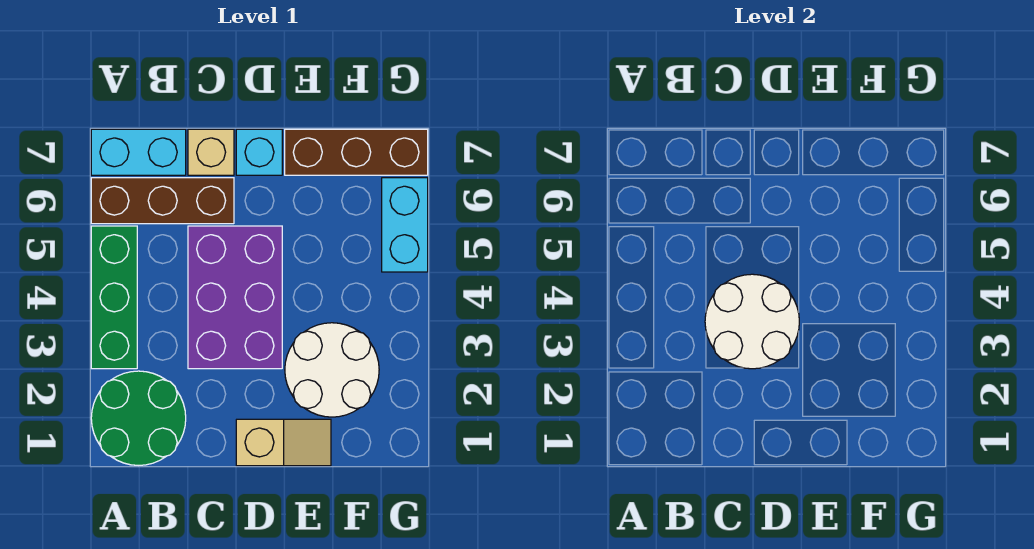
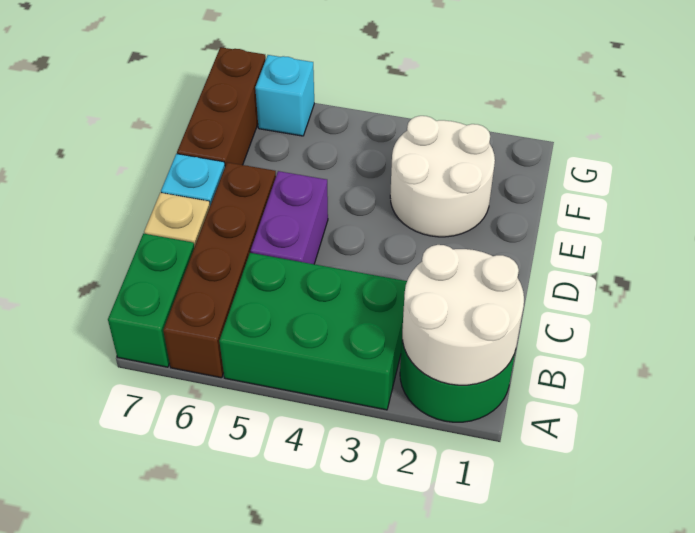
green brick A3:A5 level 1 -> green brick A3:B5 level 1
brown brick A6:C6 level 1 -> brown brick A6:D6 level 1
cyan brick A7:B7 level 1 -> green brick A7:B7 level 1
purple brick C3:D5 level 1 -> purple brick C5:D5 level 1
white round brick C3:D4 level 2 -> white round brick A1:B2 level 2
tan slope D1:E1 level 1 top D -> none
cyan brick G5:G6 level 1 -> cyan brick G6 level 1

